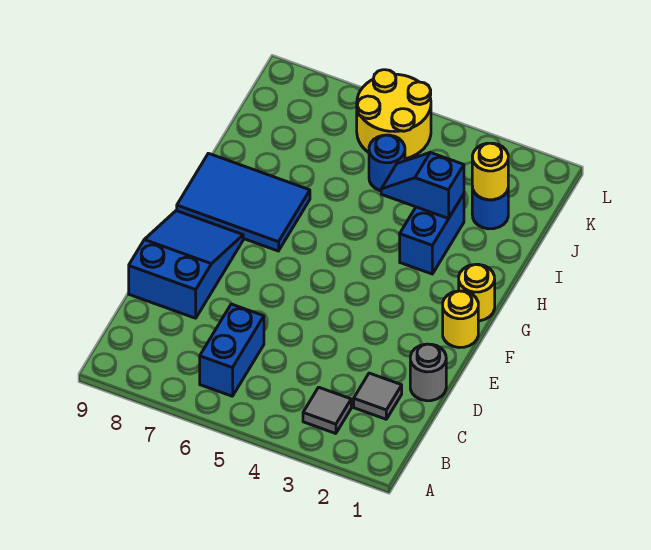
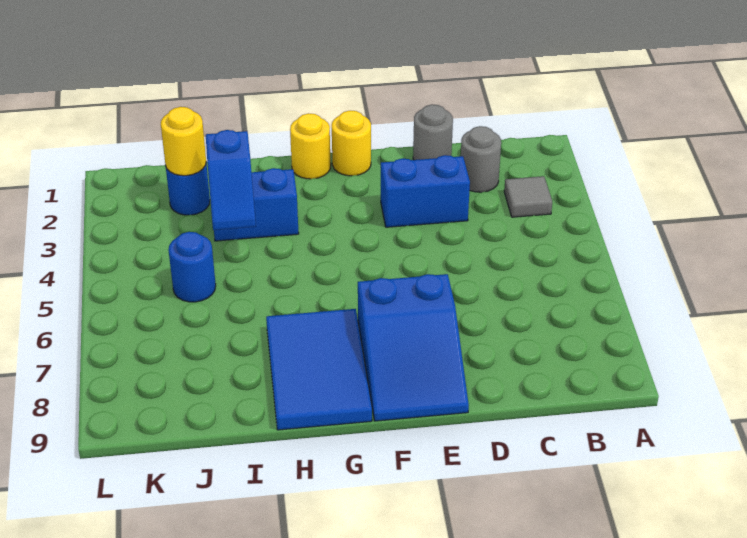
blue brick B6:C6 level 1 -> blue brick D3:E3 level 1
grey tile C2 level 1 -> grey round brick C2 level 1
blue slope D8:F9 level 1 top D -> blue slope E7:F9 level 1 top 7
yellow round brick K5:L6 level 1 -> none

